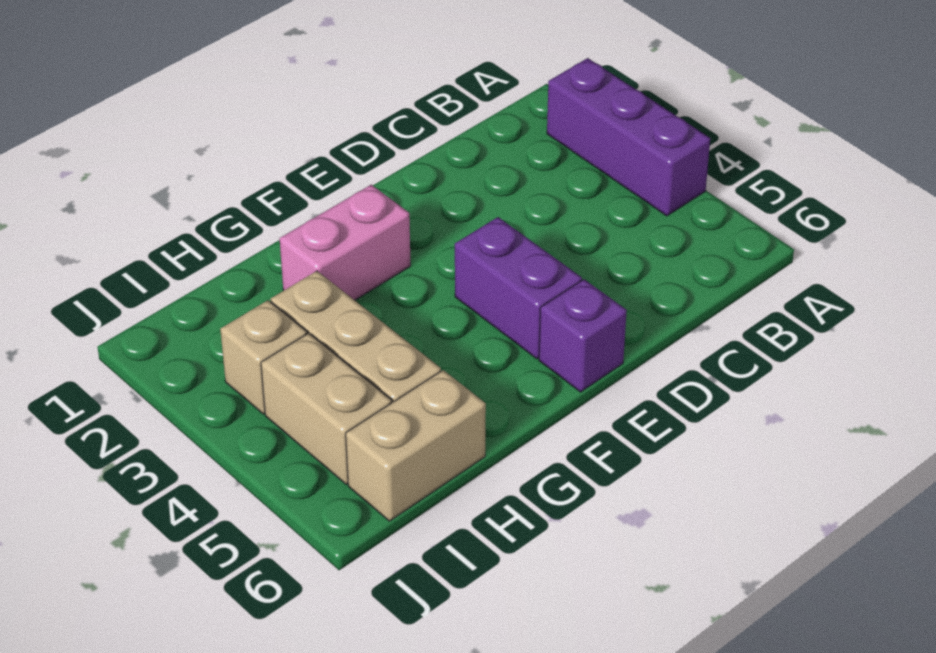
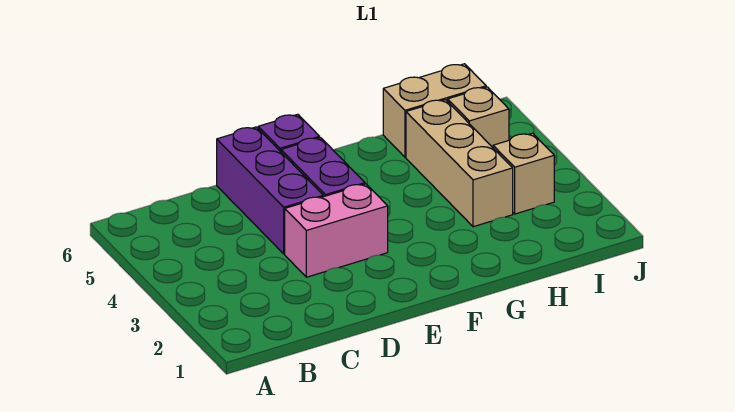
purple brick A2:A4 level 1 -> purple brick D4:D6 level 1
pink brick F2:G2 level 1 -> pink brick D3:E3 level 1
tan brick I4:I5 level 1 -> tan brick I5 level 1

